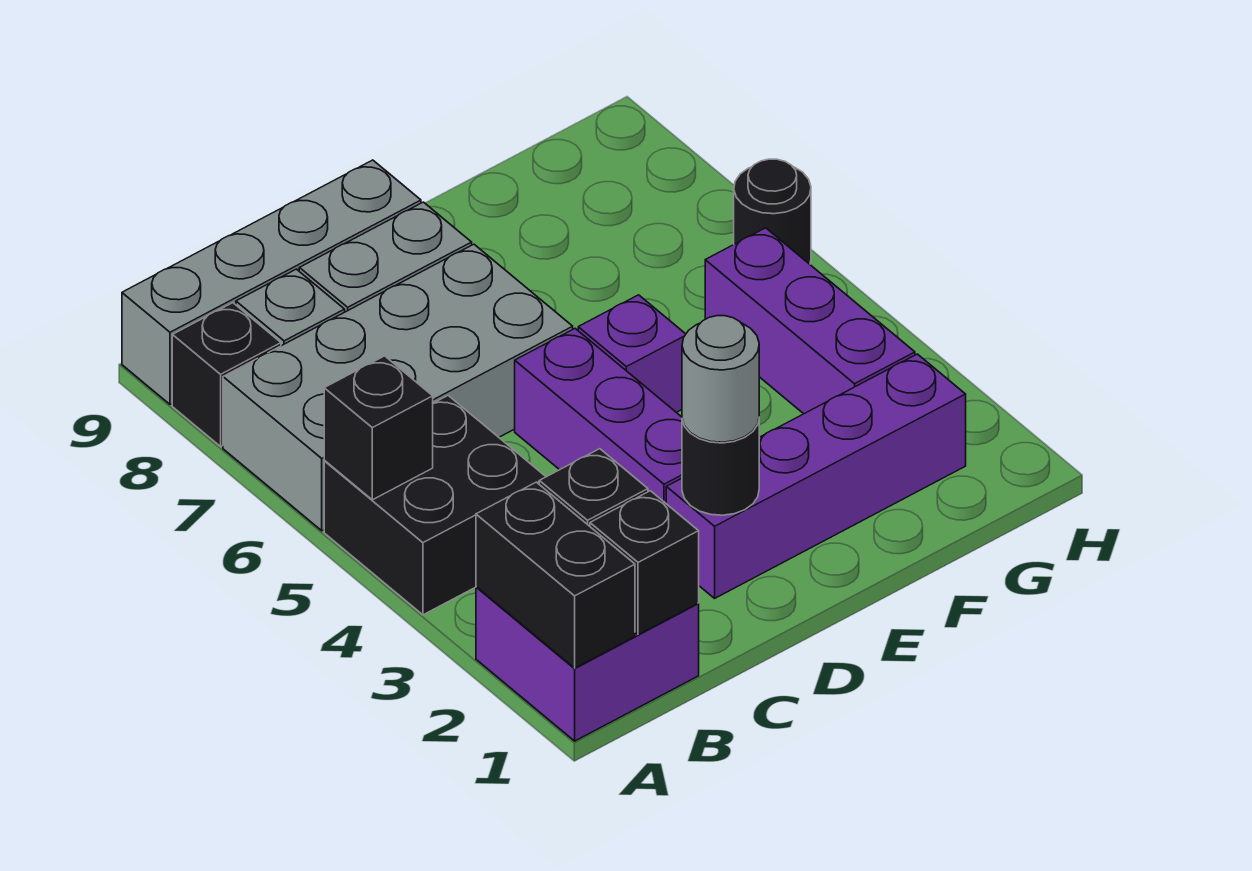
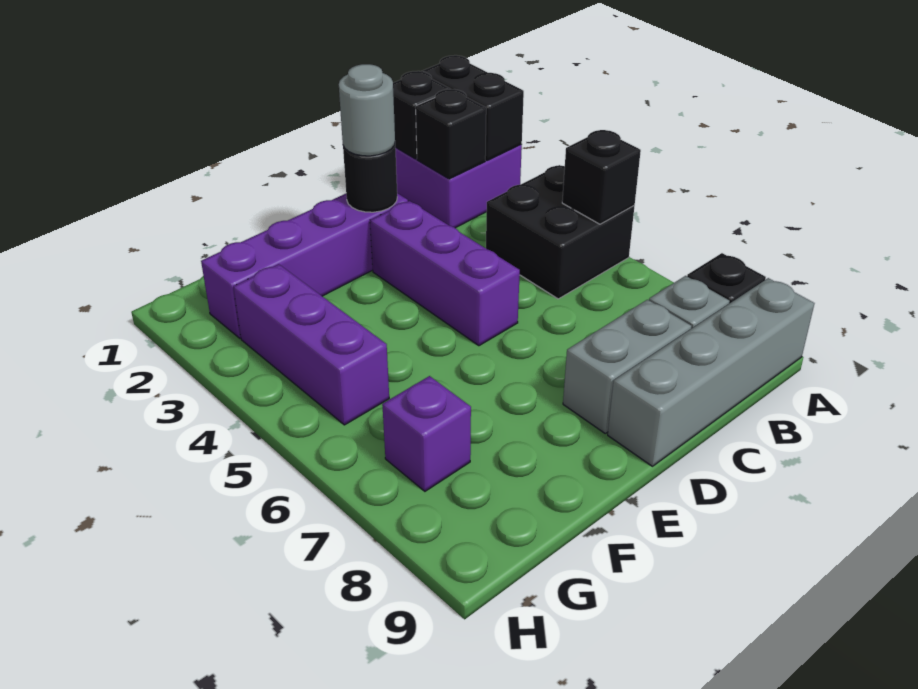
grey brick A6:D7 level 1 -> none
purple brick E5 level 1 -> purple brick G7 level 1
black round brick H6 level 1 -> none

